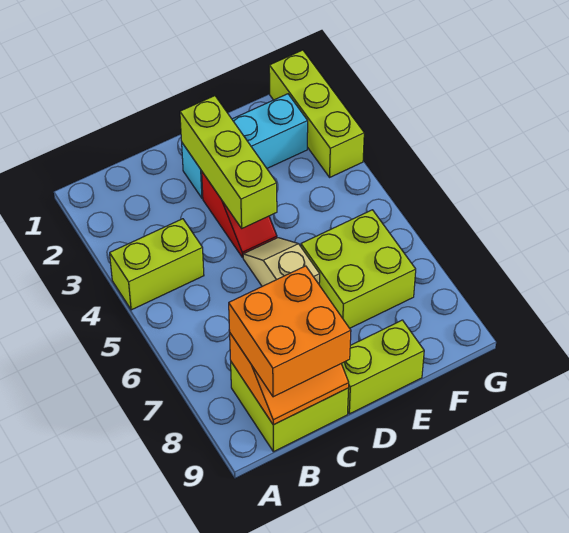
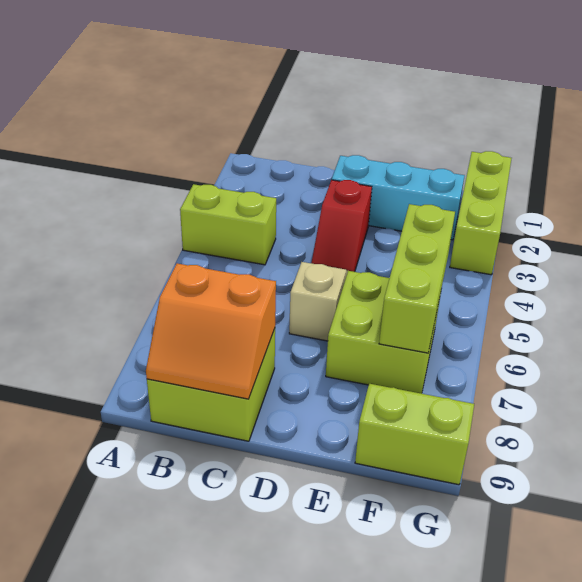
orange brick B8:C9 level 3 -> none
lime brick D2:D4 level 2 -> lime brick F5:F7 level 2
lime brick D9:E9 level 1 -> lime brick F9:G9 level 1

